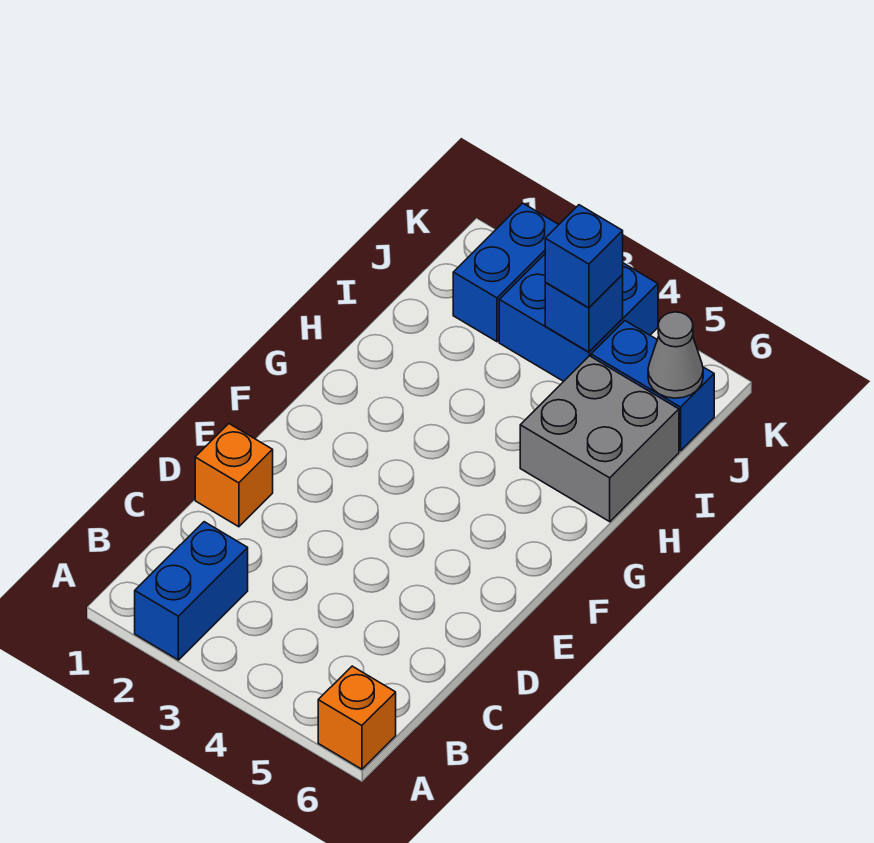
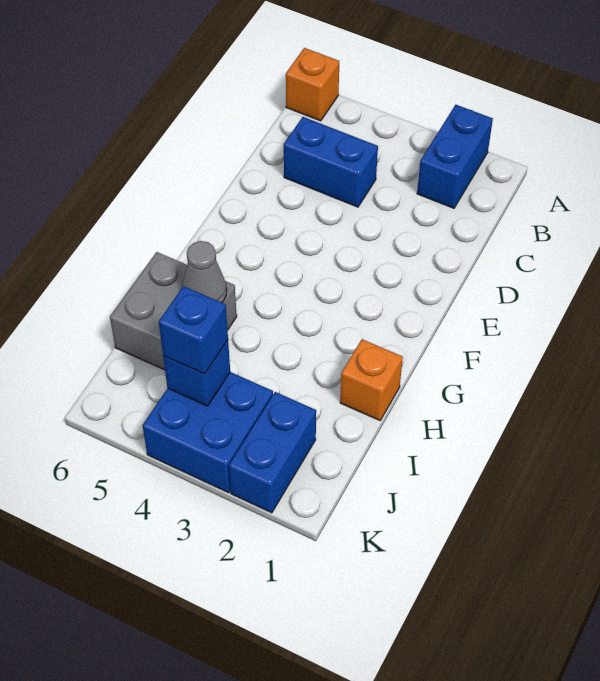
orange brick D1 level 1 -> orange brick H1 level 1
blue brick J5:J6 level 1 -> blue brick C4:C5 level 1
grey cone J6 level 2 -> grey cone H5 level 2

